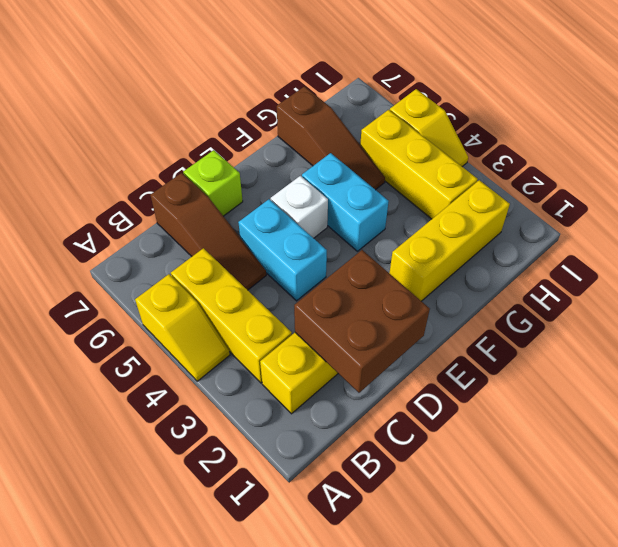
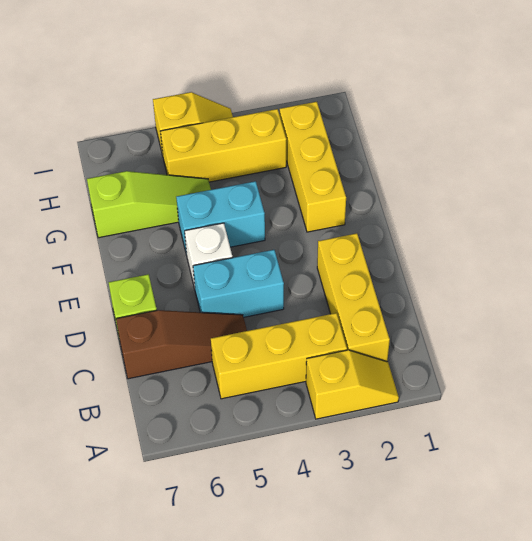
yellow slope A4:A5 level 1 top 5 -> yellow slope A2:A3 level 1 top 3
brown brick C1:D2 level 2 -> none
brown slope G5:G7 level 1 top 7 -> lime slope G5:G7 level 1 top 7

